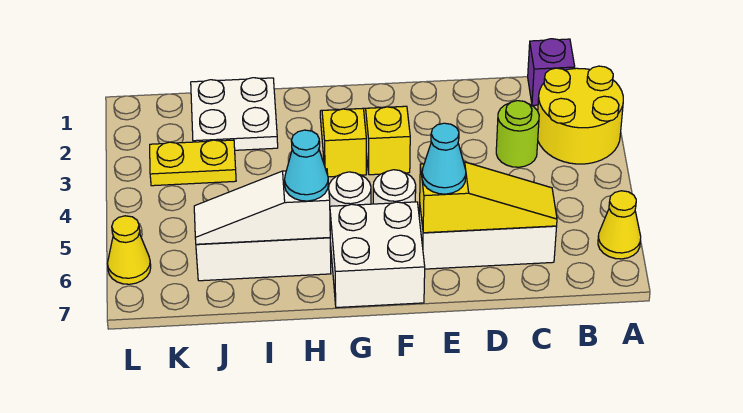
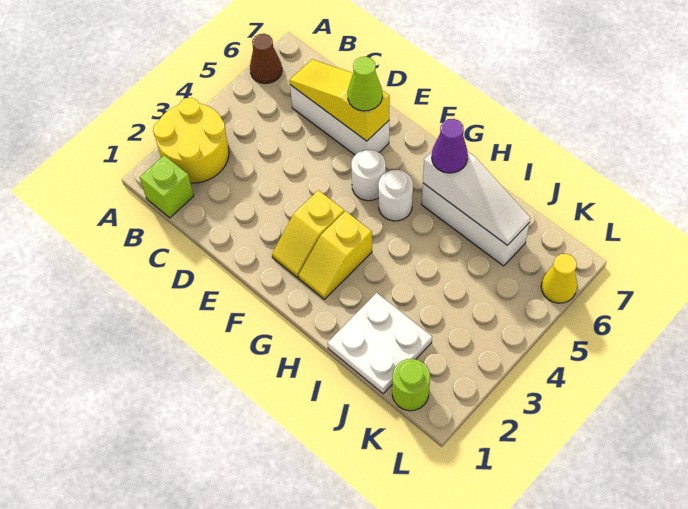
yellow cone A6 level 1 -> brown cone A6 level 1
purple brick B1 level 1 -> lime brick B1 level 1
lime round brick C3 level 1 -> lime round brick K1 level 1
cyan cone E6 level 3 -> lime cone E6 level 3
white brick F6:G7 level 1 -> none
cyan cone H6 level 3 -> purple cone H6 level 3
yellow plate J3:K3 level 1 -> none

